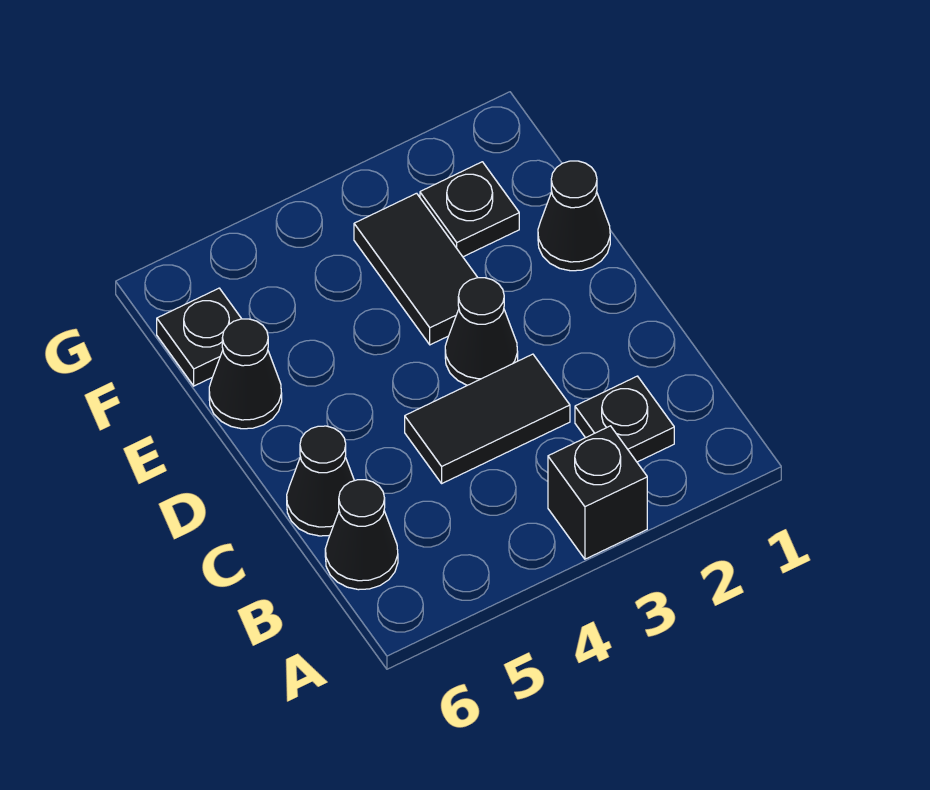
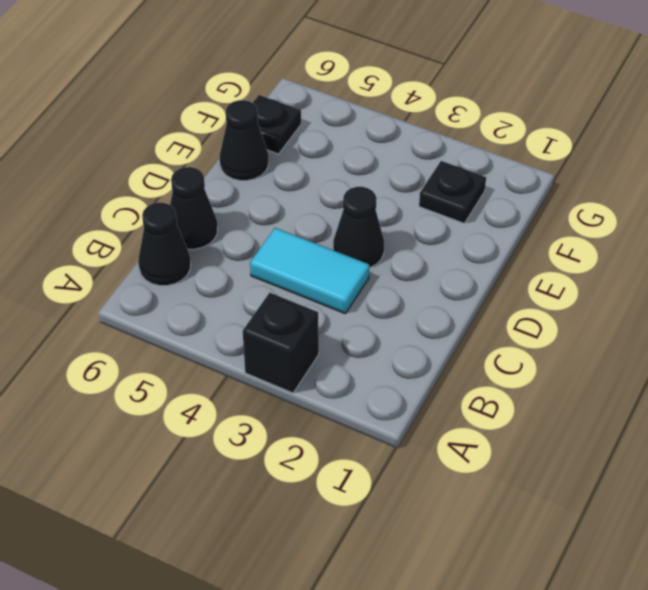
black plate B2 level 1 -> none
black tile C3:C4 level 1 -> cyan tile C3:C4 level 1
black cone E1 level 1 -> none
black tile E3:F3 level 1 -> none

